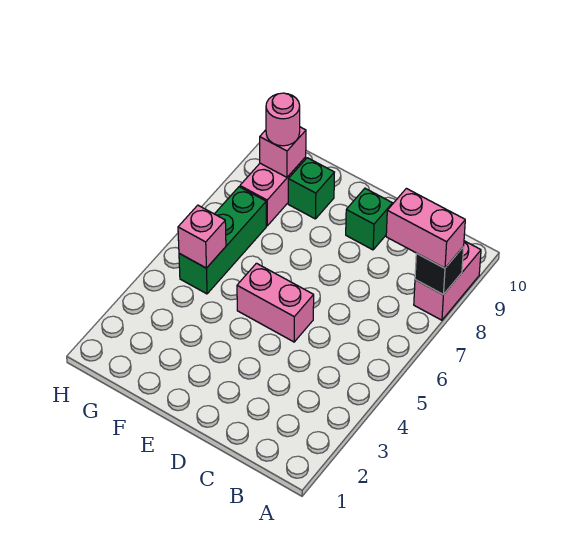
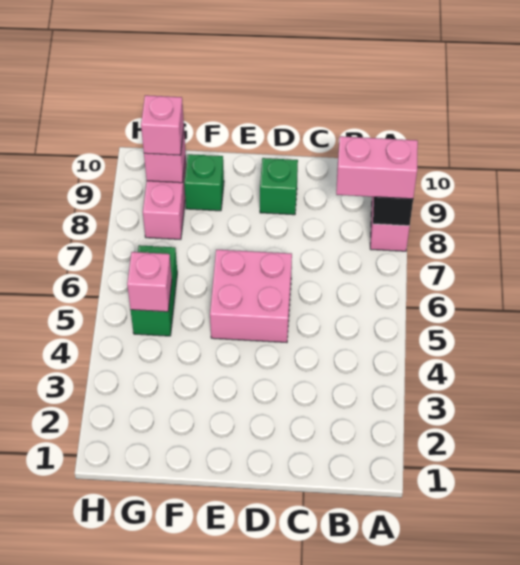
pink brick D5:E5 level 1 -> pink brick D5:E6 level 1
green brick G5:G7 level 1 -> green brick G5:G6 level 1
pink round brick G9 level 3 -> pink brick G9 level 3

